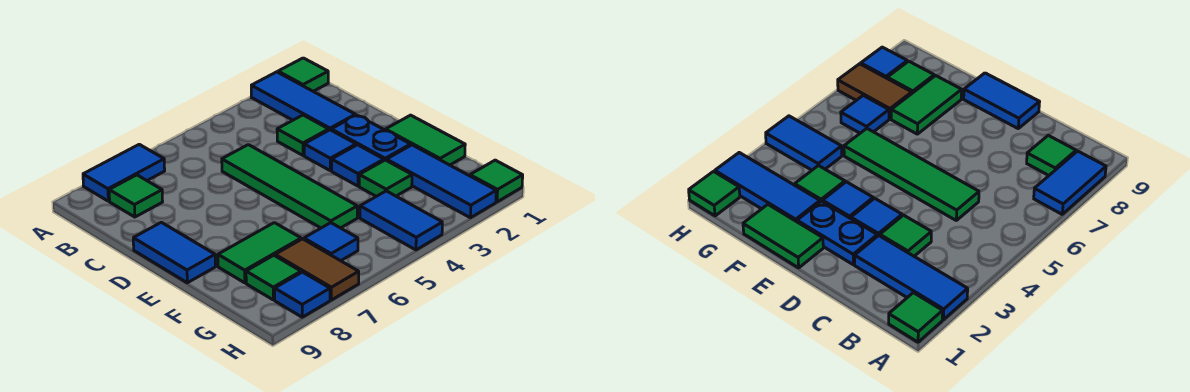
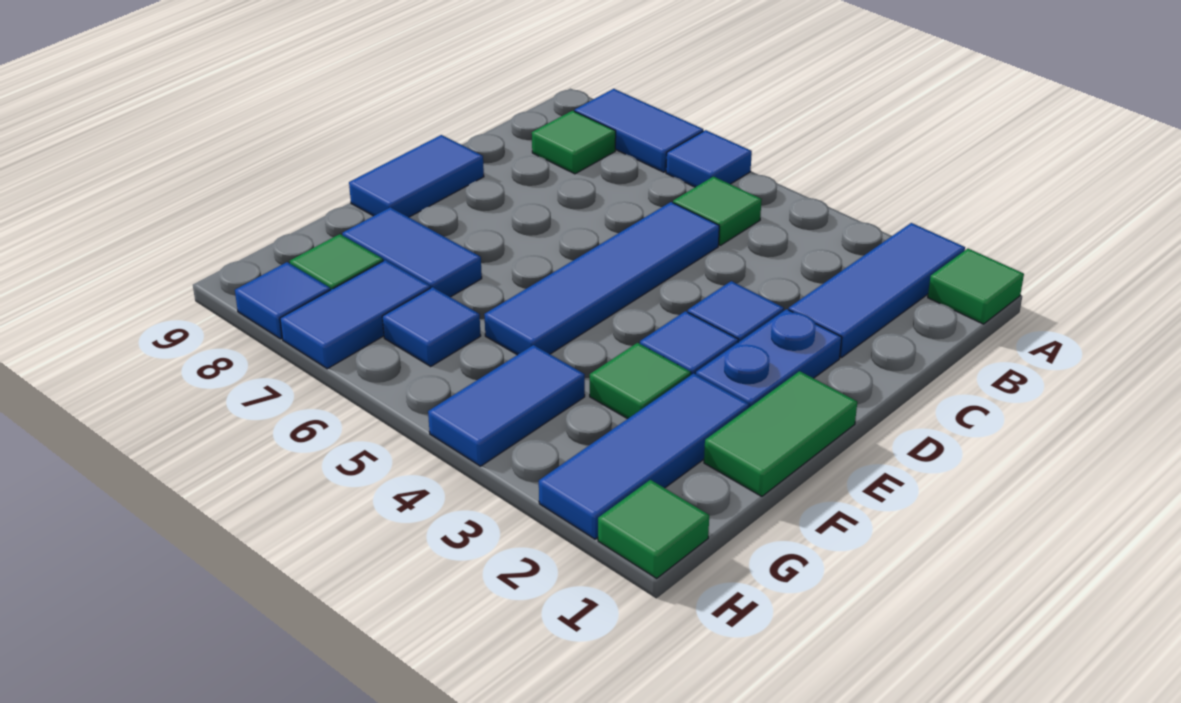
none -> blue tile A6 level 1
green tile C3 level 1 -> green tile B5 level 1
green tile C5:F5 level 1 -> blue tile C5:F5 level 1
green tile F7:F8 level 1 -> blue tile F7:F8 level 1
brown tile G7:H7 level 1 -> blue tile G7:H7 level 1

